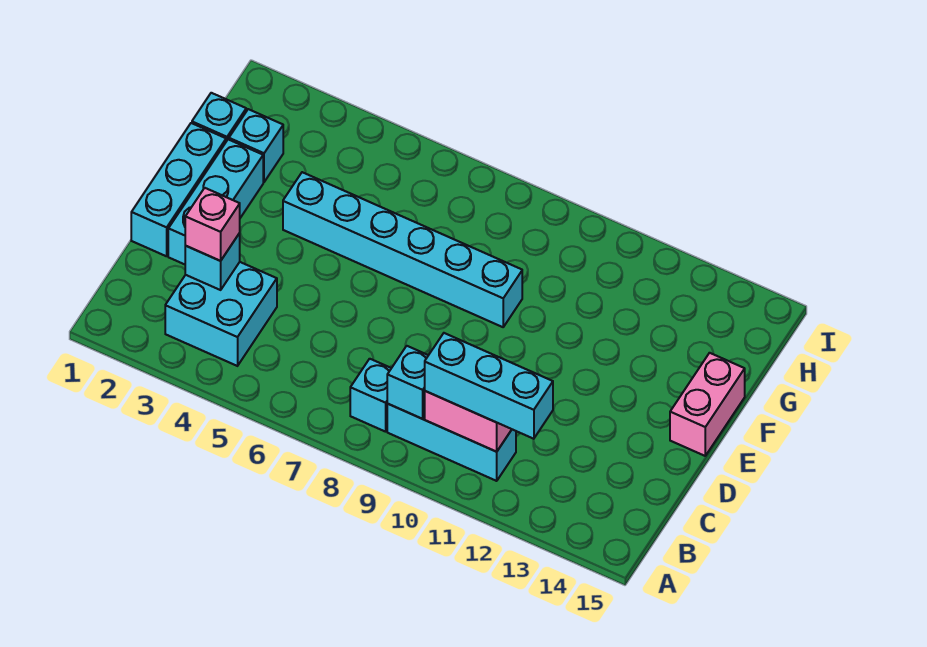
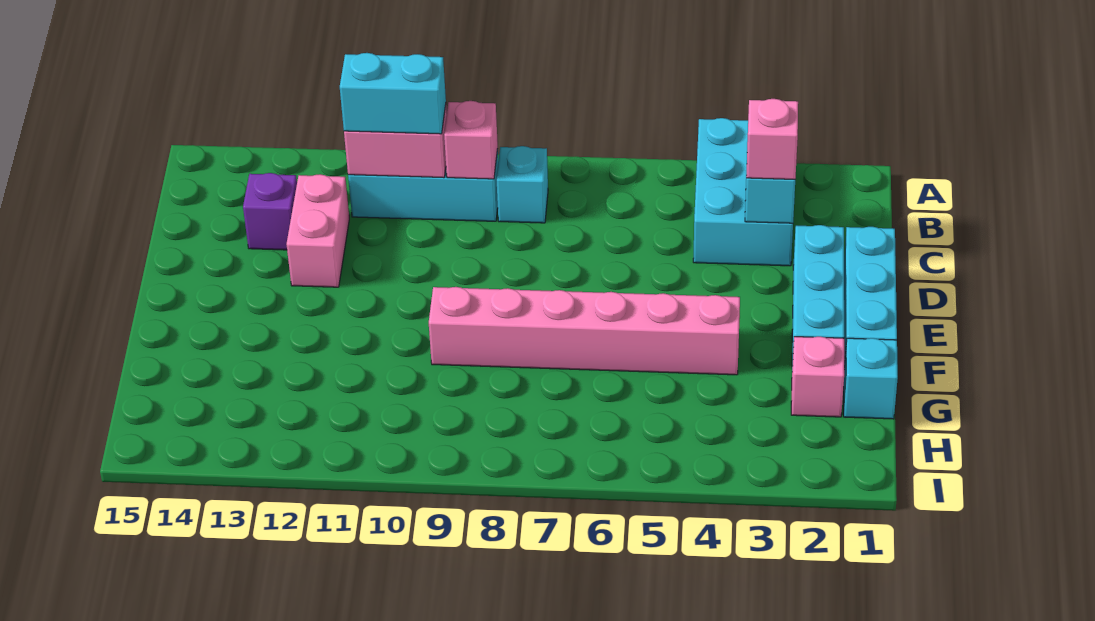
cyan brick B3:C4 level 1 -> cyan brick A3:C4 level 1
cyan brick B9 level 2 -> pink brick B9 level 2
cyan brick B10:B12 level 3 -> cyan brick B10:B11 level 3
none -> purple brick C13 level 1
pink brick E15:F15 level 1 -> pink brick C12:D12 level 1
cyan brick F4:F9 level 1 -> pink brick F4:F9 level 1
cyan brick G2 level 1 -> pink brick G2 level 1

